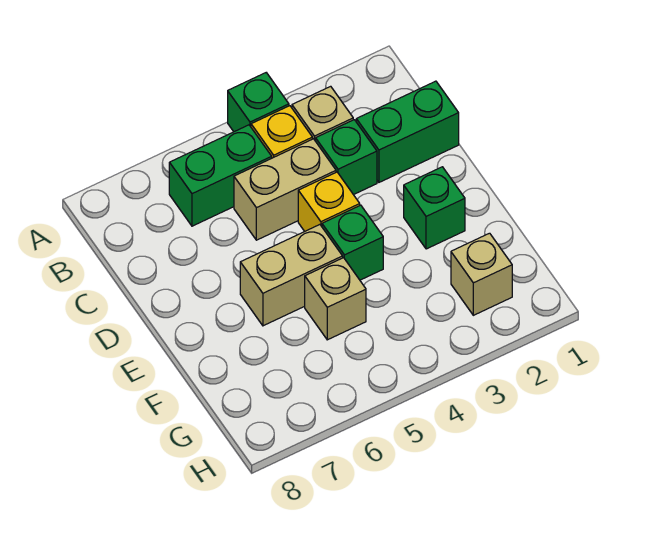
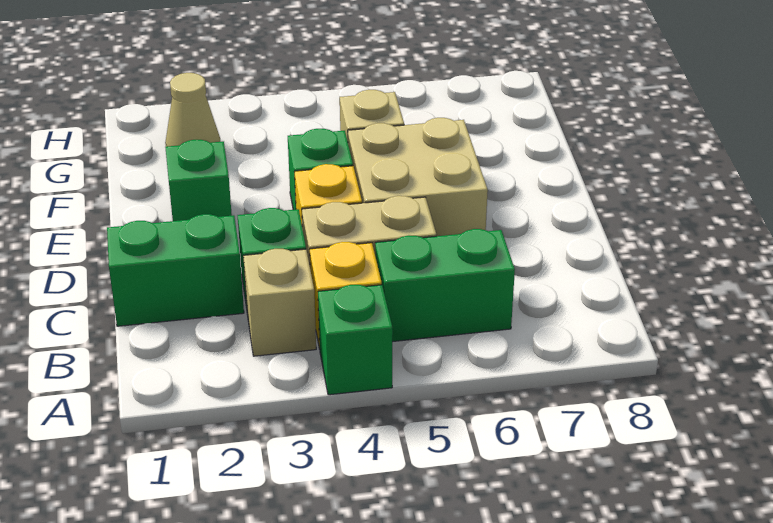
tan brick E5:E6 level 1 -> tan brick D5:E6 level 1
tan brick G2 level 1 -> tan cone G2 level 1

